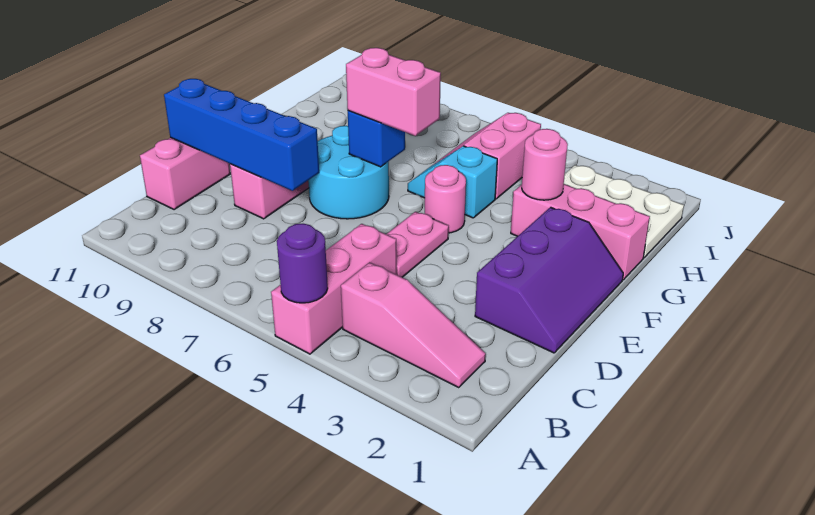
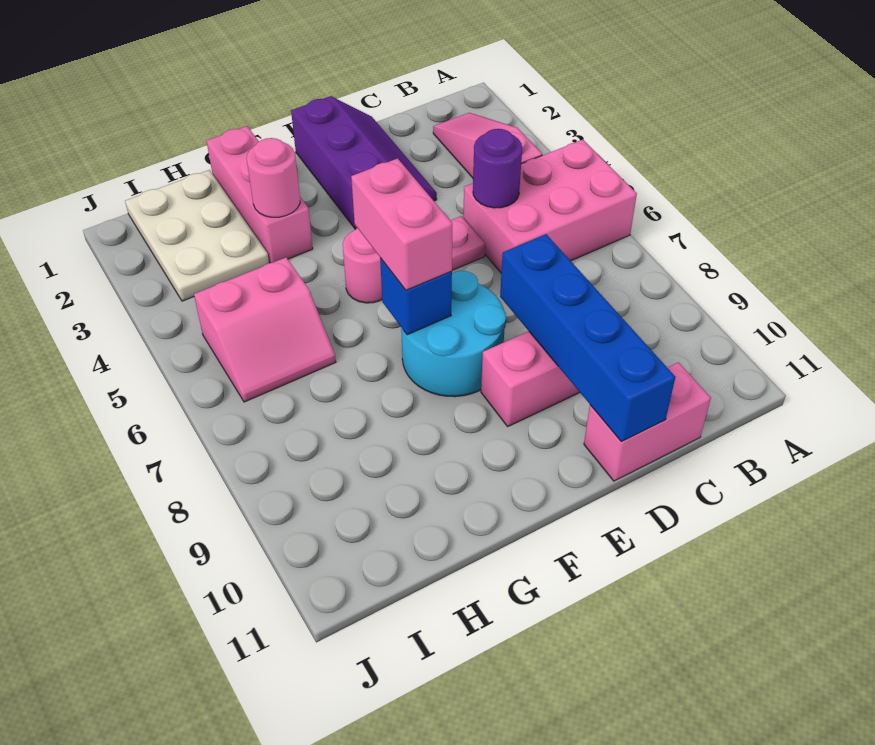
pink brick A5:C5 level 1 -> pink brick A5:C6 level 1
purple round brick A5 level 2 -> purple round brick C5 level 2
purple slope D1:F2 level 1 top 2 -> purple slope D1:E3 level 1 top E
cyan slope G5:G6 level 1 top 5 -> none

